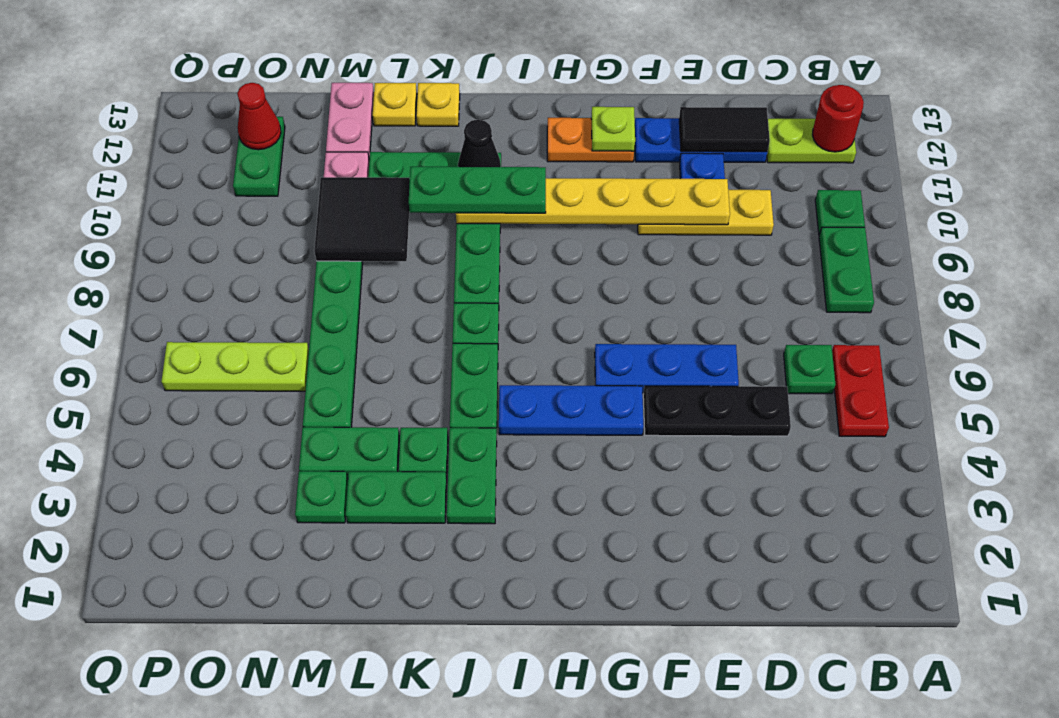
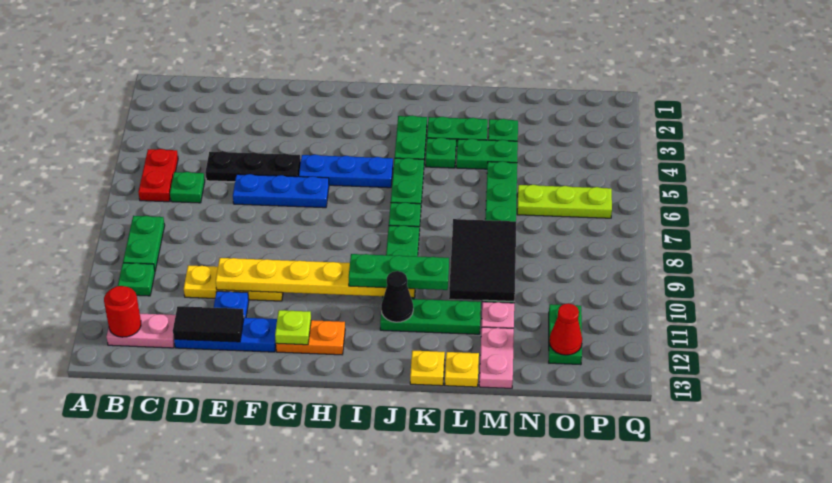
lime plate B12:C12 level 1 -> pink plate B12:C12 level 1
black tile L9:M10 level 2 -> black tile L8:M10 level 2

